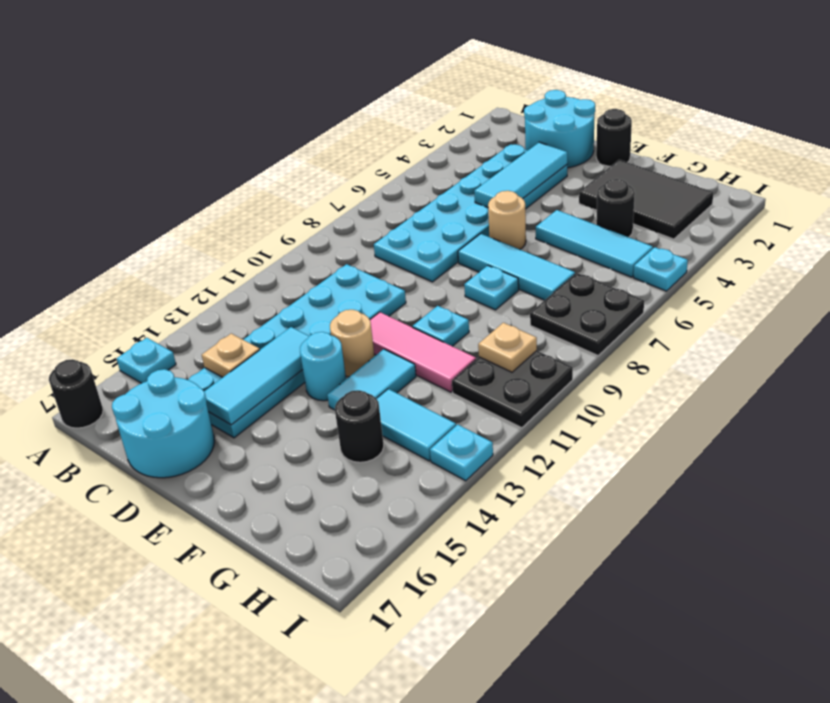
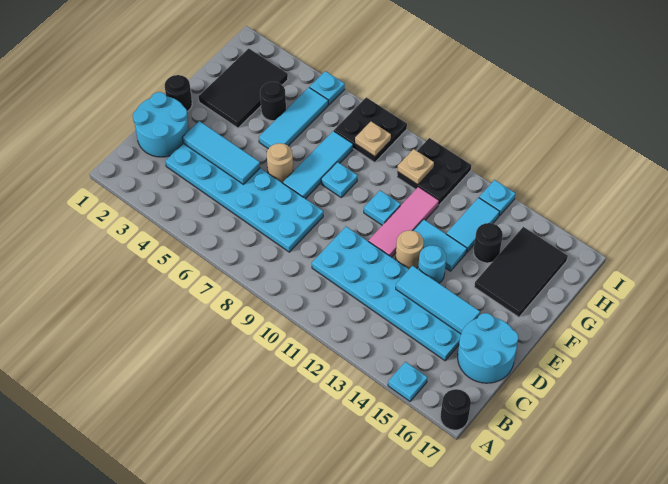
tan plate C14 level 2 -> tan plate H8 level 2
none -> black tile F15:H16 level 1

